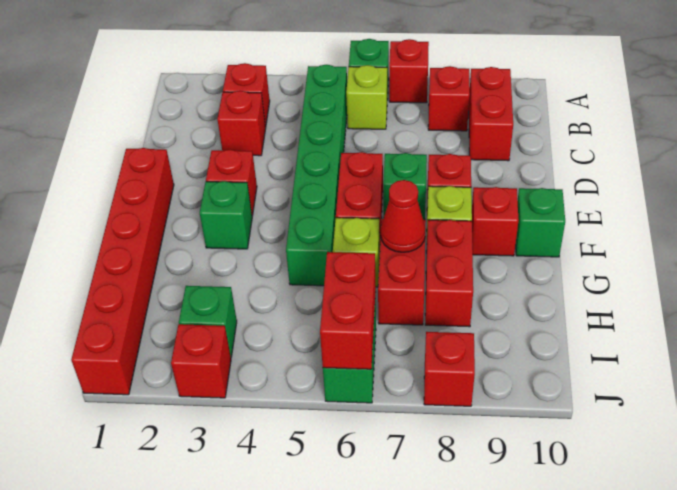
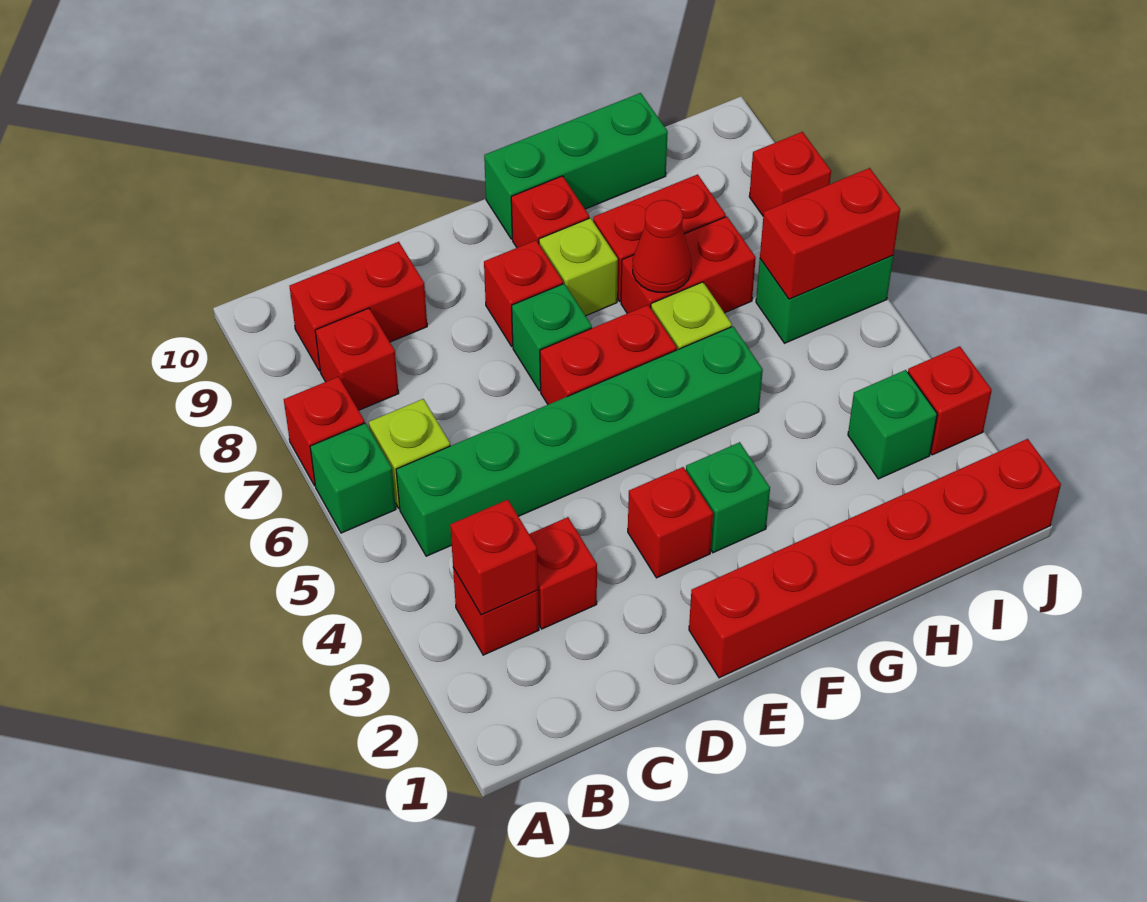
none -> red brick B3 level 2
green brick F10 level 1 -> green brick F10:H10 level 1

